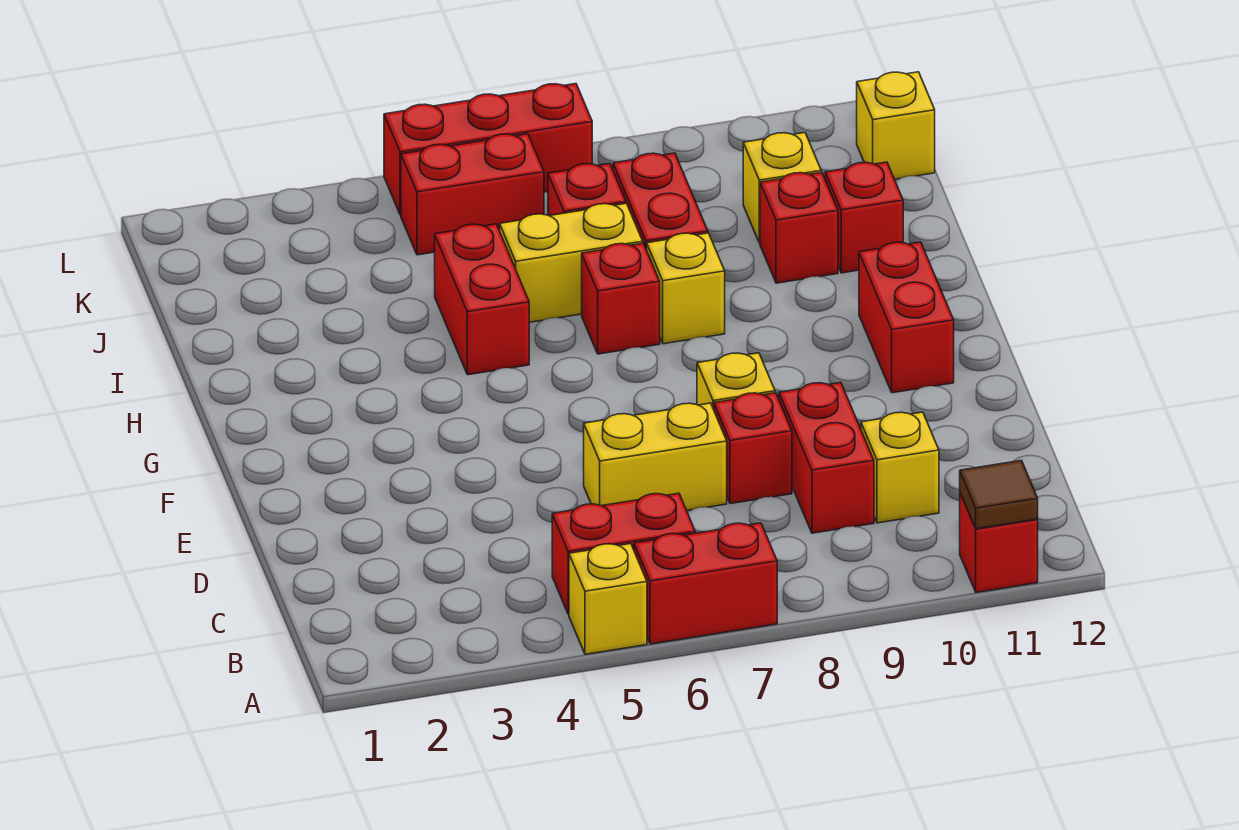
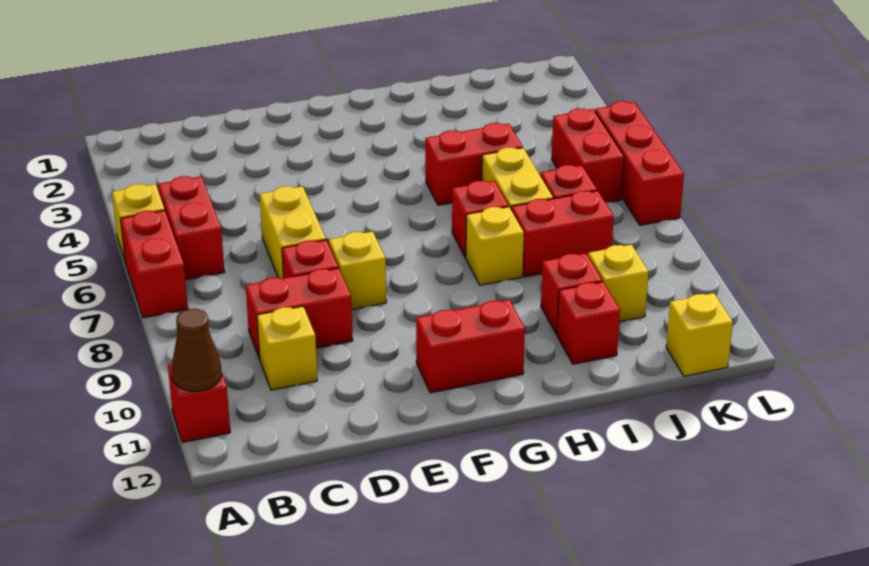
brown tile A11 level 2 -> brown cone A11 level 2

